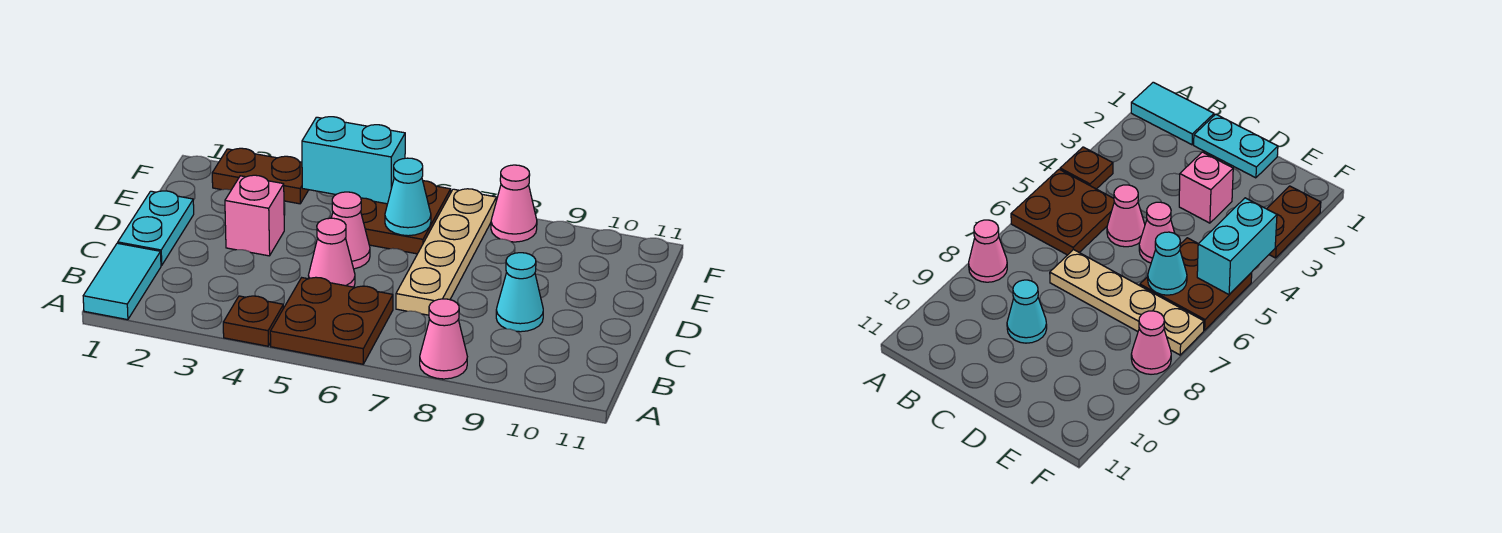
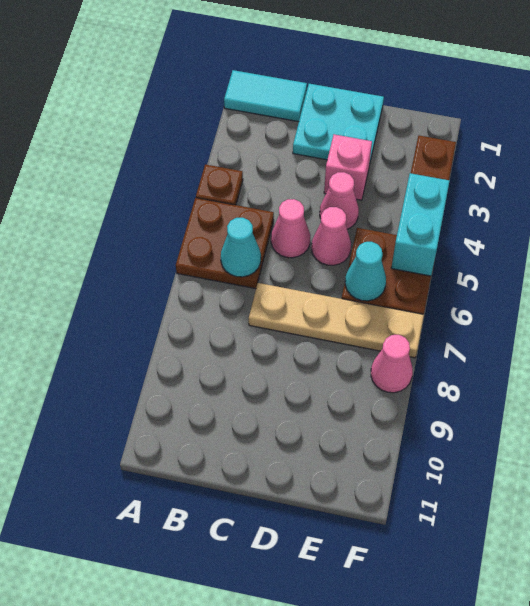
pink cone A8 level 1 -> pink cone D4 level 1
cyan plate C1:D1 level 1 -> cyan plate C1:D2 level 1
cyan cone C9 level 1 -> cyan cone B6 level 2

